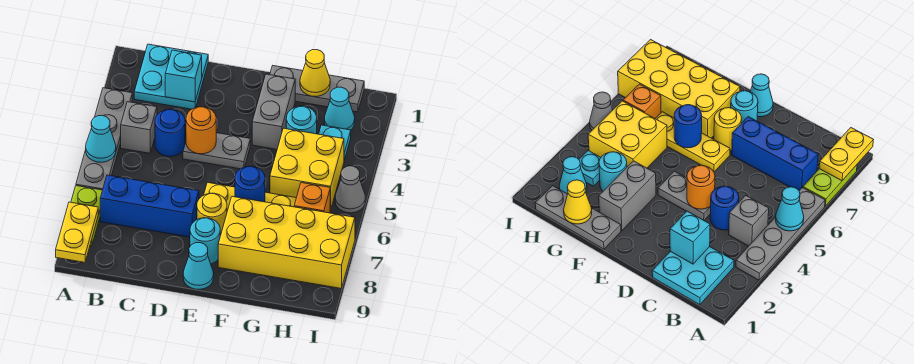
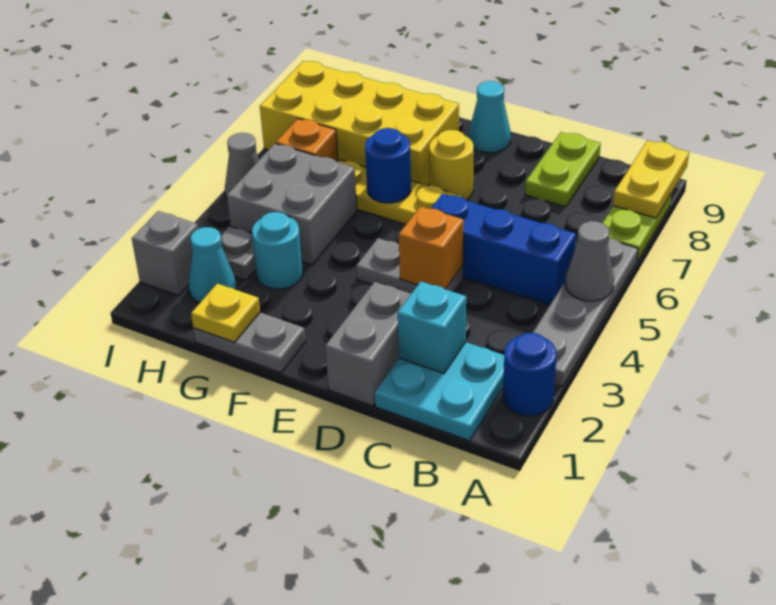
cyan cone A5 level 2 -> grey cone A5 level 2
grey brick B4 level 1 -> grey brick I2 level 1
blue brick B7:D7 level 1 -> blue brick B5:D5 level 1
blue round brick C4 level 1 -> blue round brick A2 level 1
none -> lime plate C8:C9 level 1
orange round brick D4 level 2 -> orange brick D4 level 2
cyan round brick E8 level 1 -> none
grey plate F1:H1 level 1 -> grey plate F1:G1 level 1
grey brick F2:F3 level 1 -> grey brick D1:D2 level 1
yellow cone G1 level 2 -> yellow plate G1 level 2
yellow brick G4:H5 level 1 -> grey brick G4:H5 level 1
cyan plate H3 level 1 -> grey plate H3 level 1

